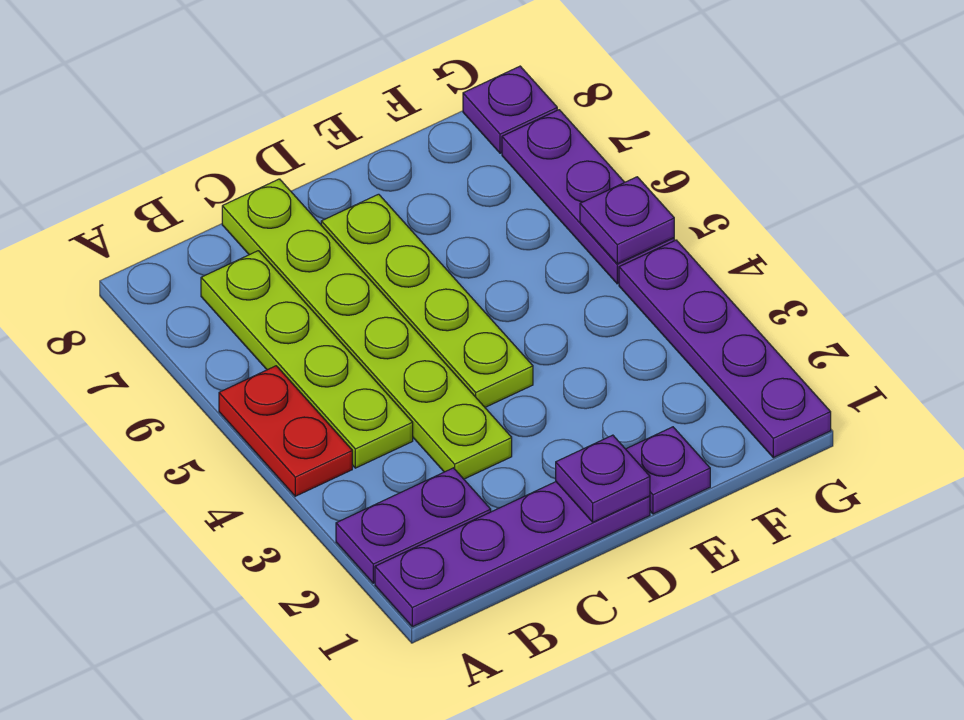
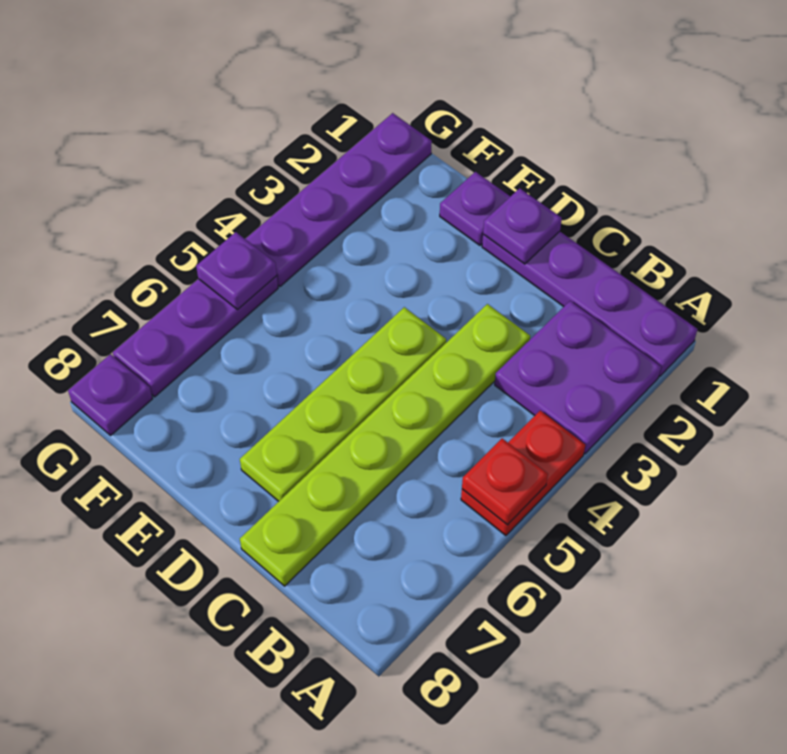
purple plate A2:B2 level 1 -> purple plate A2:B3 level 1
none -> red plate A5 level 2
lime plate B4:B7 level 1 -> none

